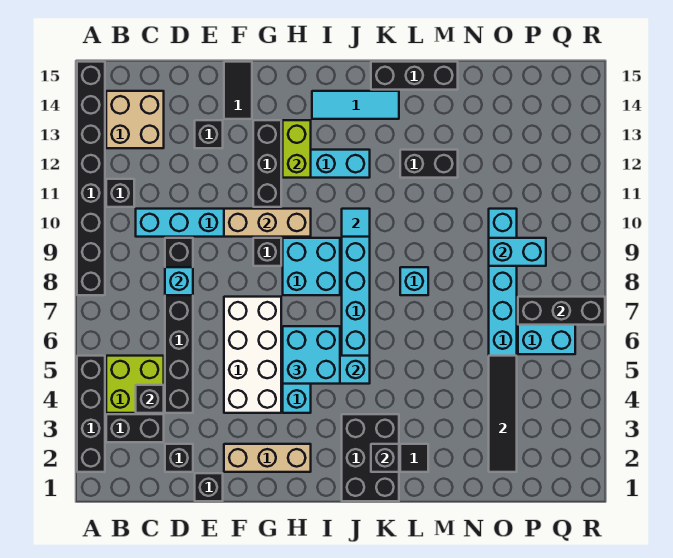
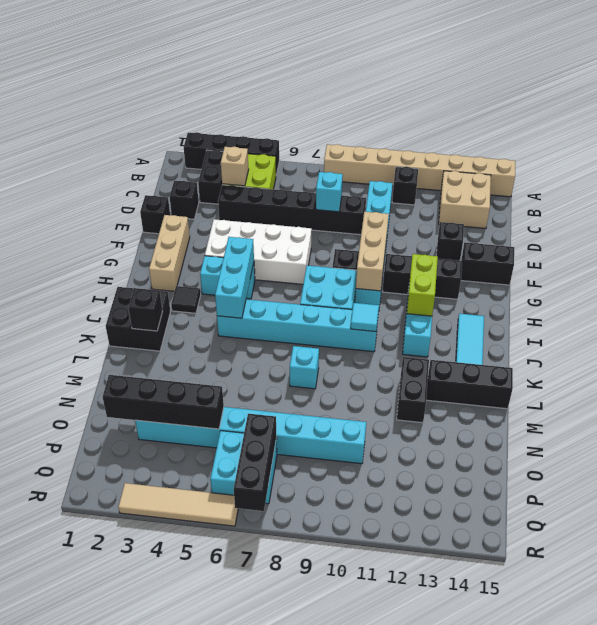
black brick A8:A15 level 1 -> tan brick A8:A15 level 1
black brick C4 level 2 -> tan brick C4 level 2
black tile F14:F15 level 1 -> black brick F14:F15 level 1
cyan brick H5:I6 level 3 -> none
lime brick H12:H13 level 2 -> lime brick H12:I12 level 2
black brick J1:K3 level 1 -> black brick J1:K2 level 1
black brick K15:M15 level 1 -> black brick L13:L15 level 1
black tile L2 level 1 -> black tile I3 level 1
black tile O2:O5 level 2 -> black brick O2:O5 level 2
cyan brick O9:P9 level 2 -> none
none -> tan tile R3:R6 level 1

